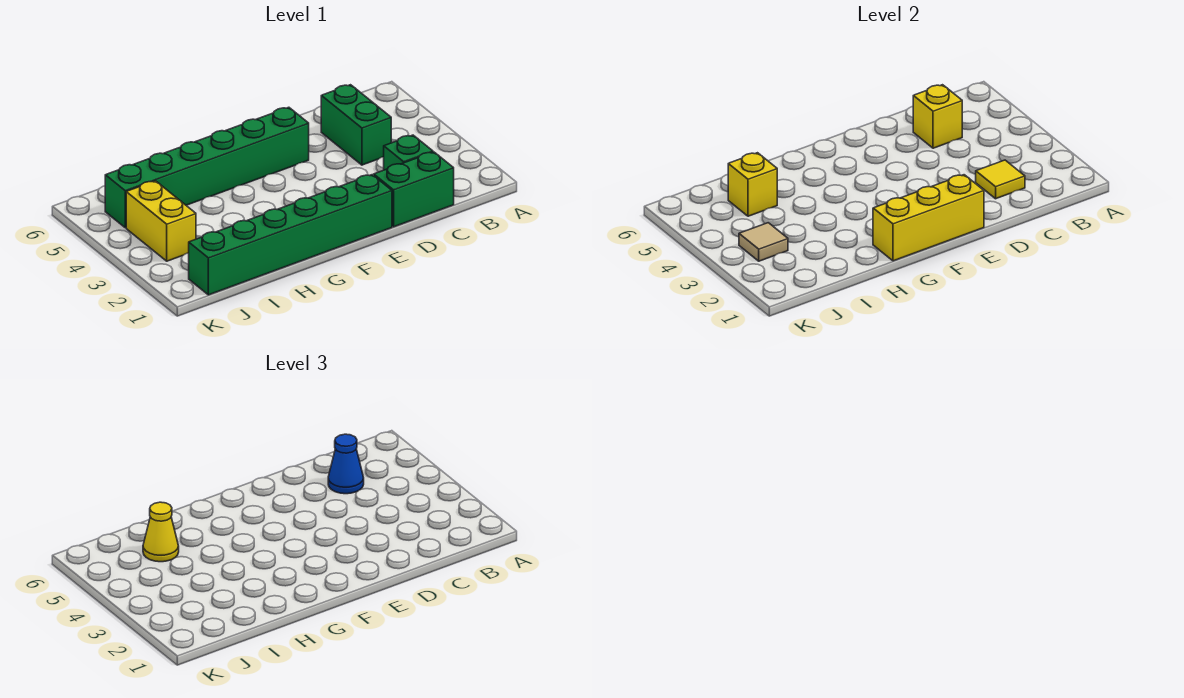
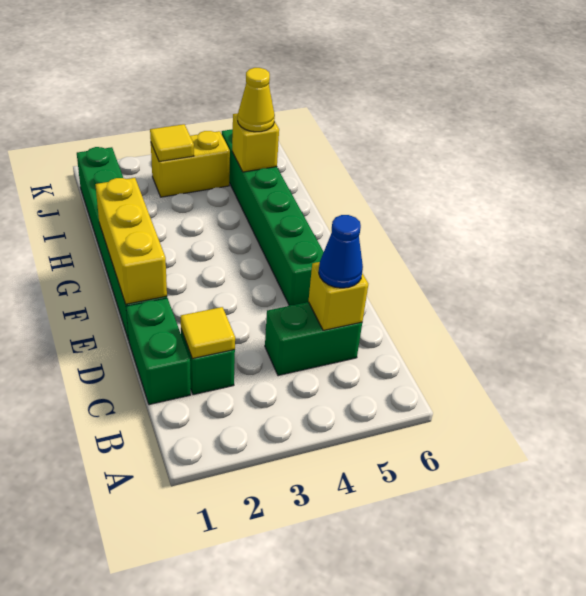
tan tile J3 level 2 -> yellow tile J3 level 2

